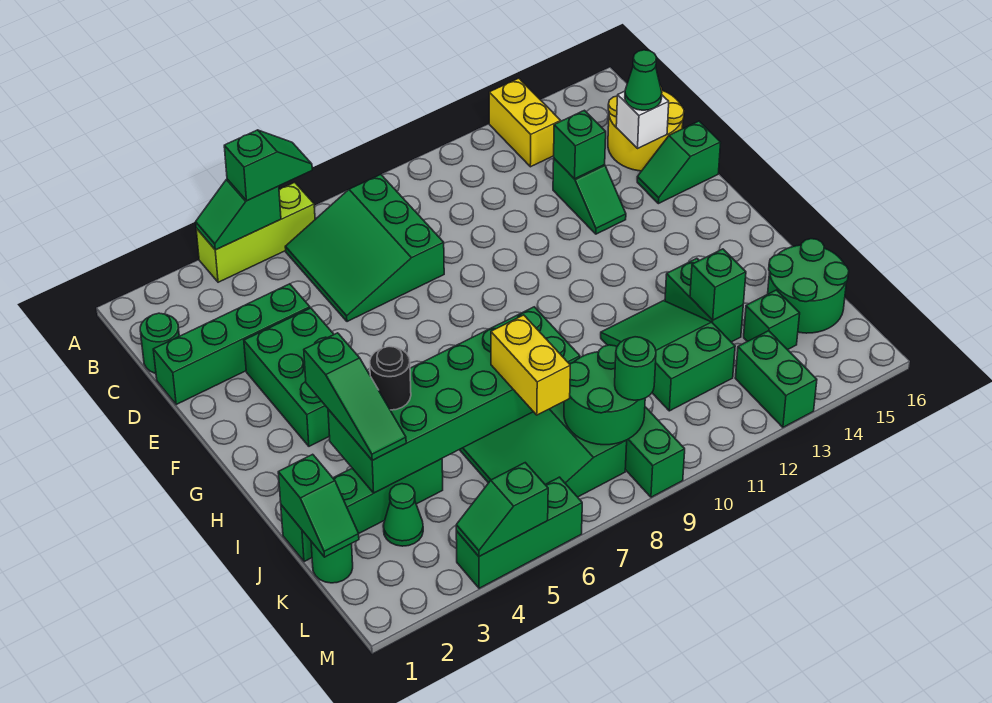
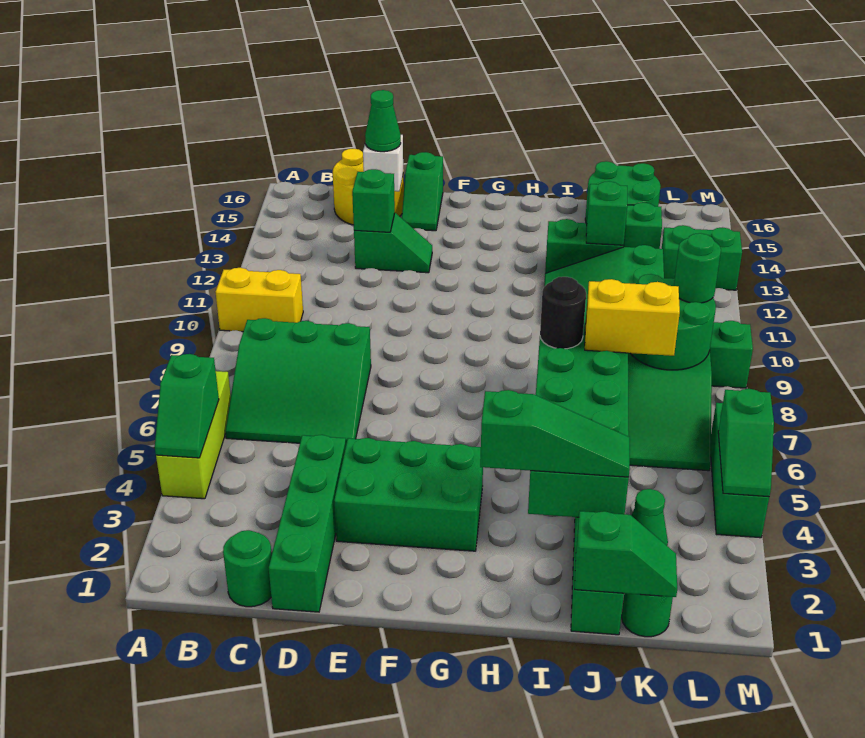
green slope A5:A6 level 3 top 5 -> none
yellow brick A13:B13 level 1 -> yellow brick A10:B10 level 1
black round brick I4 level 3 -> black round brick I7 level 3

